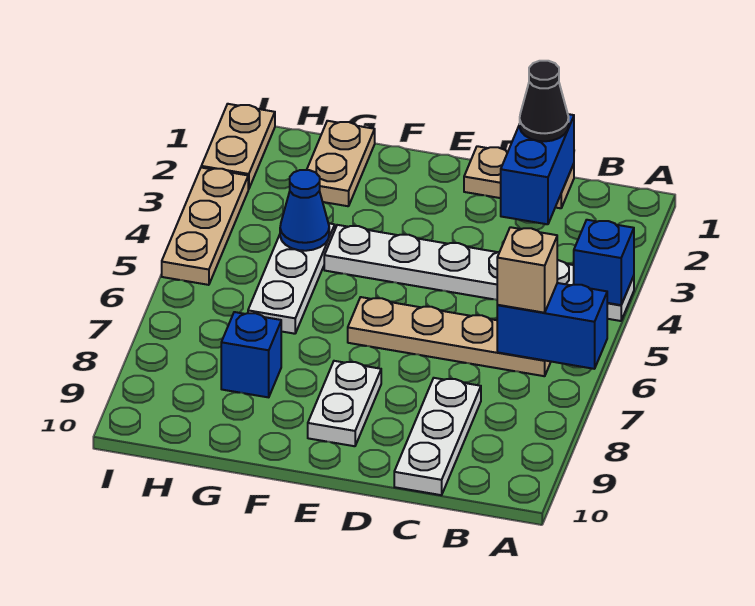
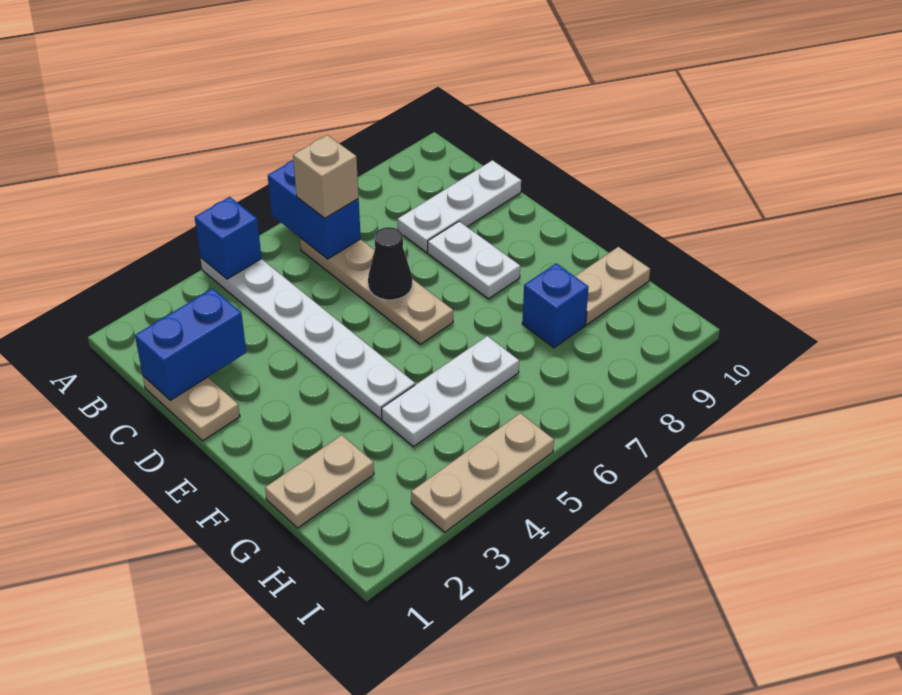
black cone C1 level 3 -> black cone D6 level 2
white plate E8:E9 level 1 -> white plate D8:E8 level 1
blue cone G4 level 2 -> none
tan plate I1:I2 level 1 -> tan plate G9:G10 level 1

